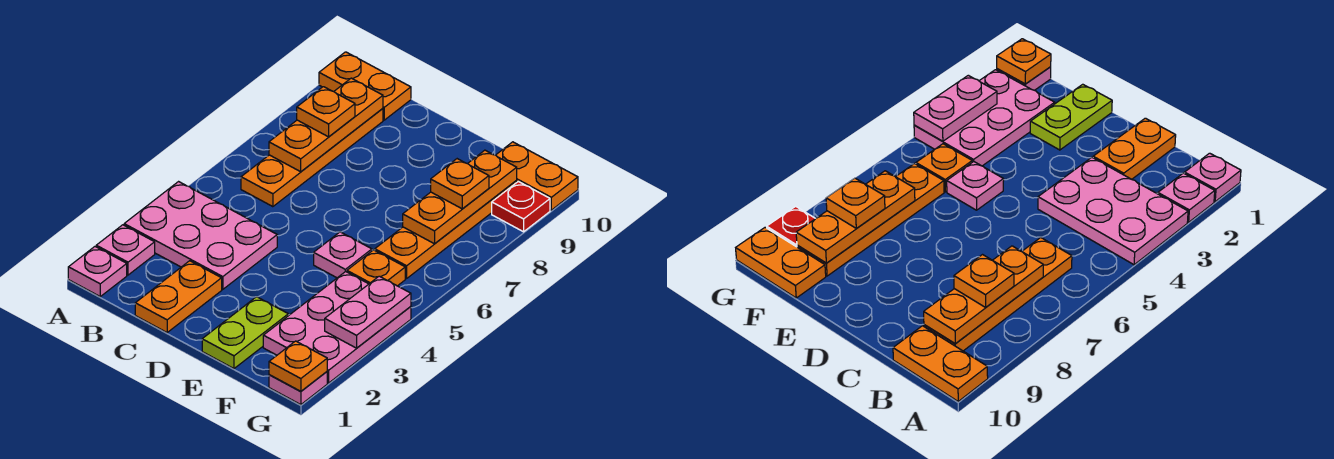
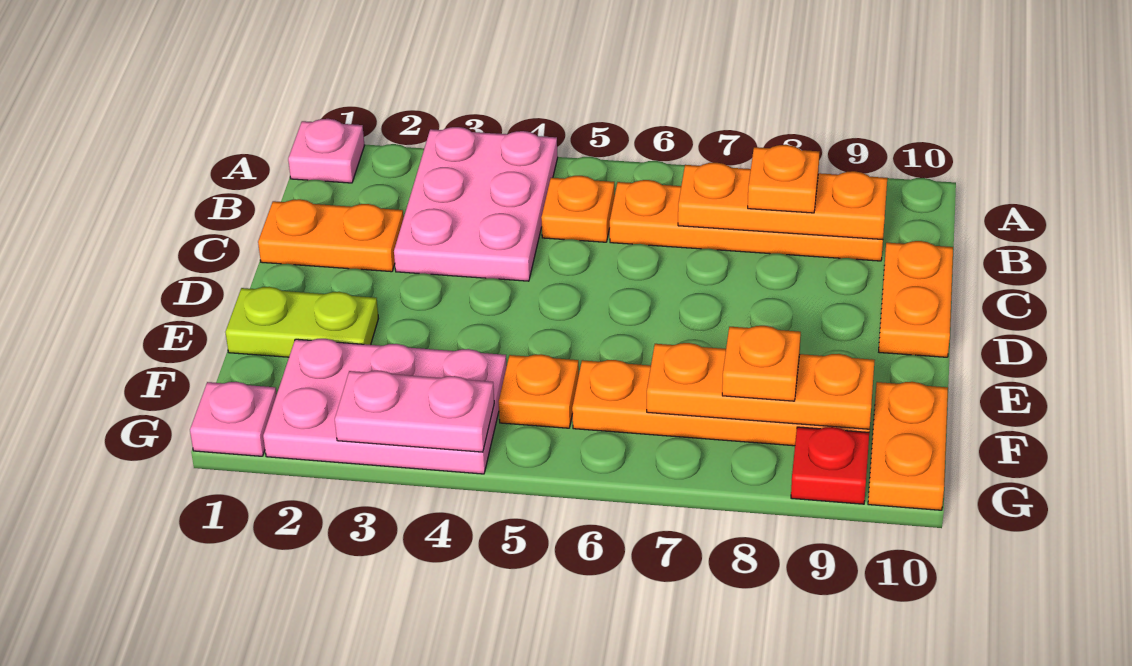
pink plate A2 level 1 -> none
orange plate A10:B10 level 1 -> orange plate C10:D10 level 1
pink plate E5 level 1 -> none
orange plate G1 level 2 -> orange plate B5 level 1

